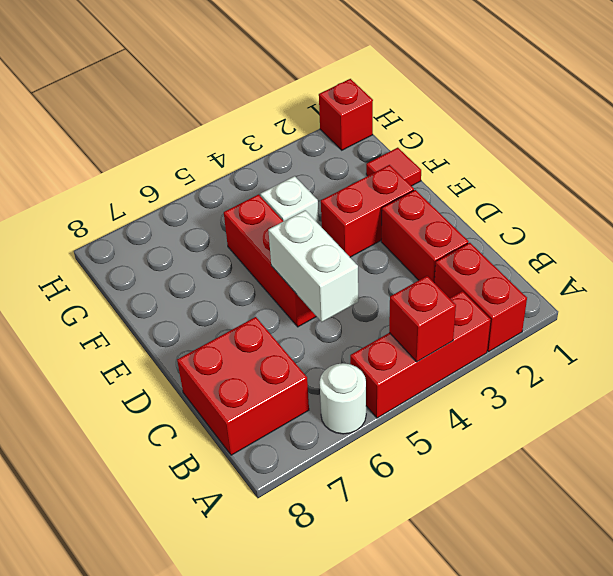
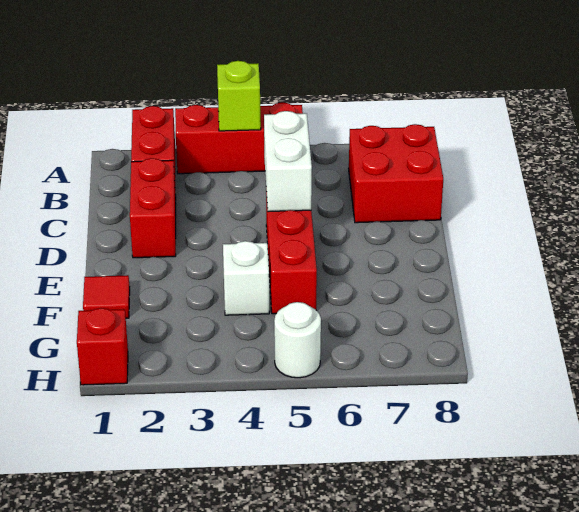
red brick A4 level 2 -> lime brick A4 level 2
white round brick A6 level 1 -> white round brick H5 level 1
red brick E2:E3 level 1 -> none

